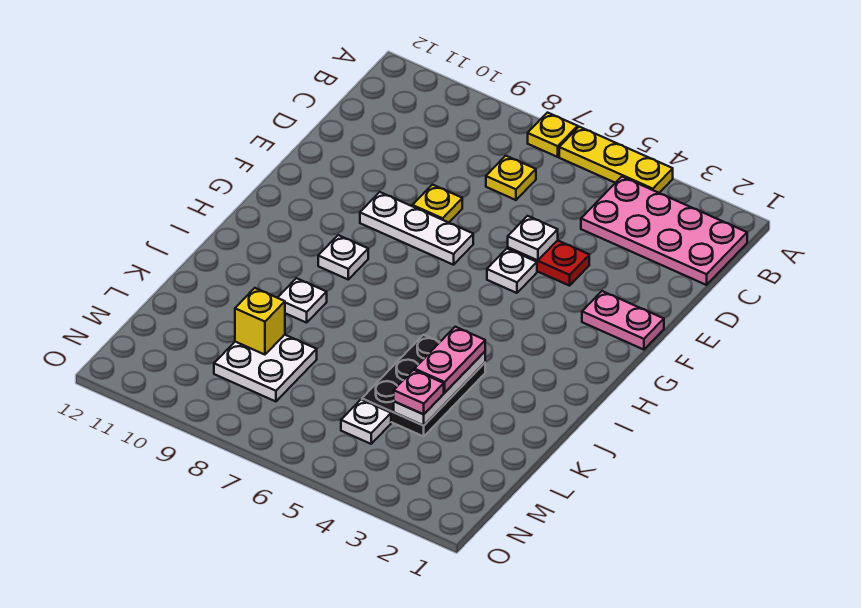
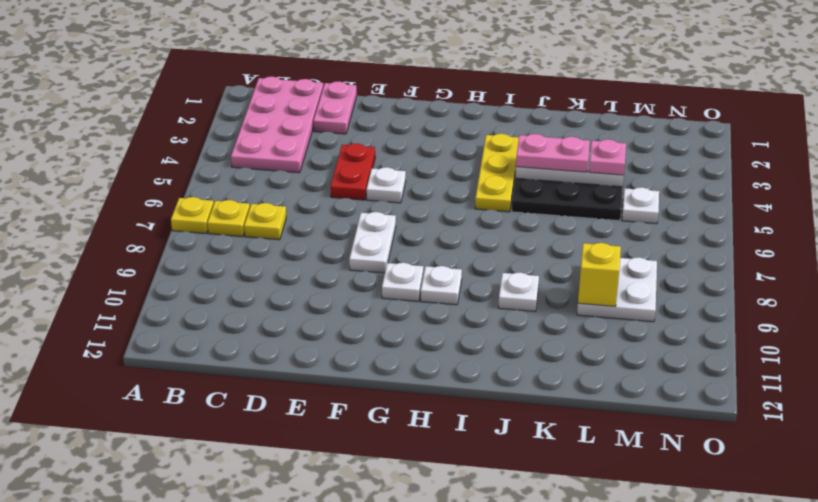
yellow plate A4:A6 level 1 -> yellow plate I3:I5 level 1
white plate E5 level 2 -> white plate G9 level 1
yellow plate E8 level 1 -> yellow plate B7 level 1
pink plate F1:F2 level 1 -> pink plate D1:D2 level 1
white plate F7:F9 level 1 -> white plate F7:F8 level 1

